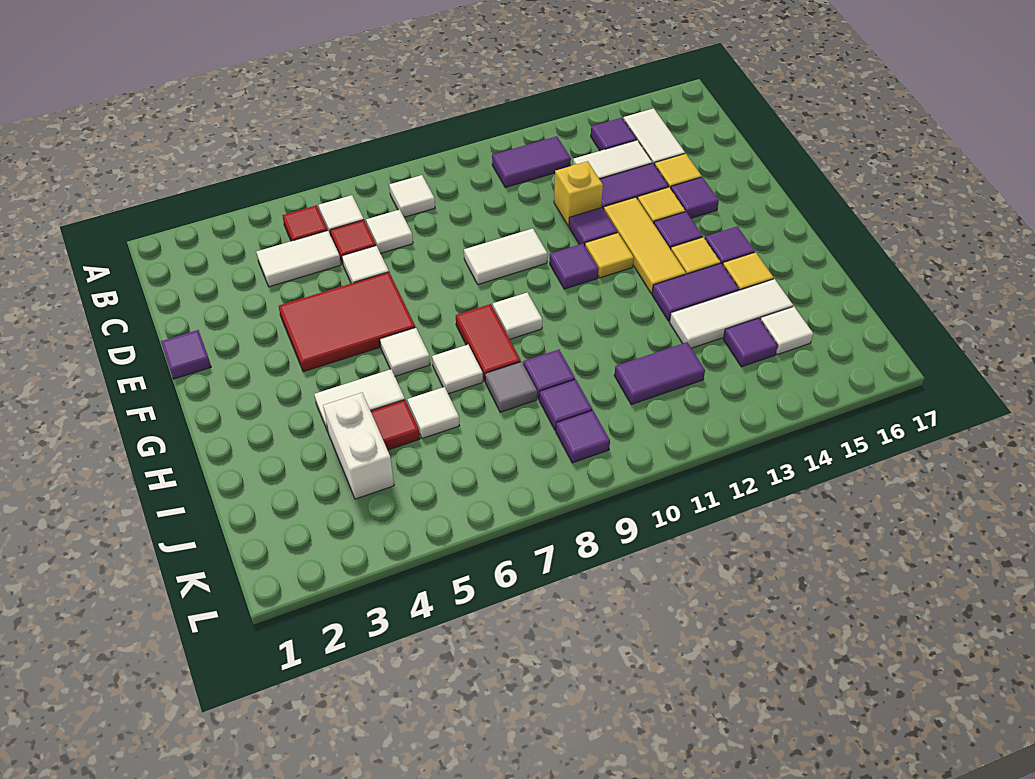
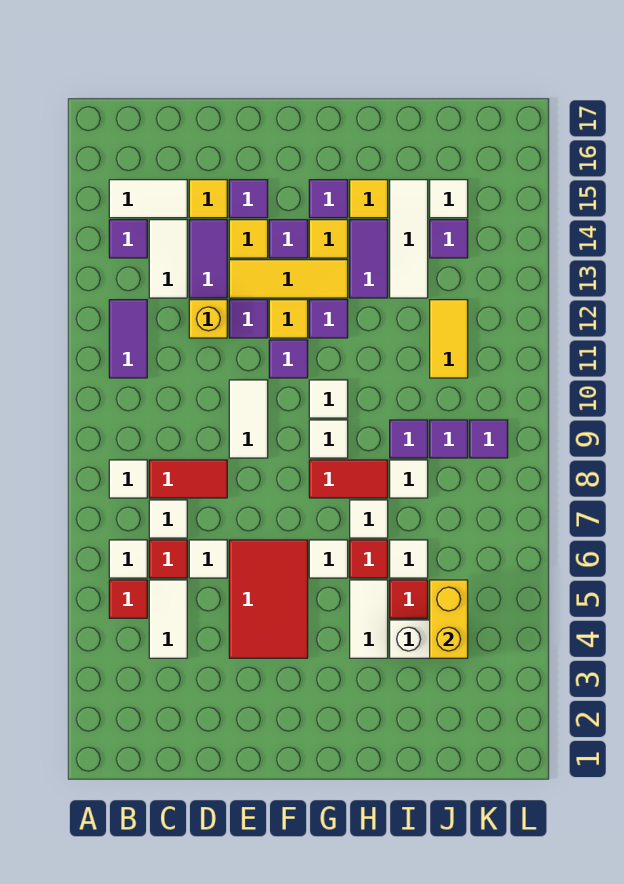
none -> red tile C8:D8 level 1
purple tile E1 level 1 -> purple tile G12 level 1
none -> white tile G10 level 1
none -> red tile H6 level 1
grey tile I8 level 1 -> white tile I8 level 1
none -> yellow brick J4:J5 level 2
purple tile J11:J12 level 1 -> yellow tile J11:J12 level 1

